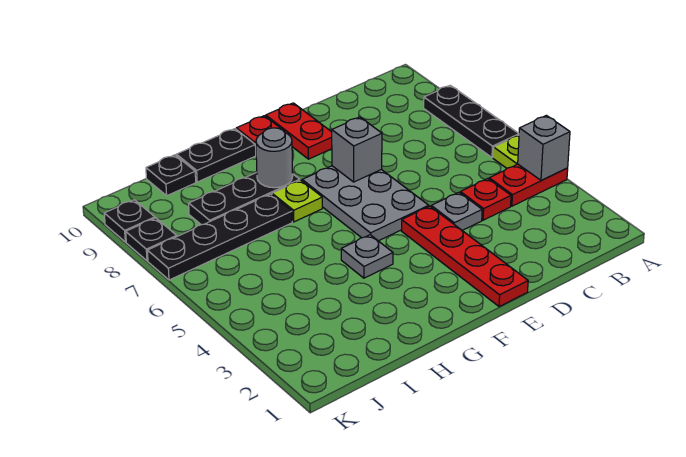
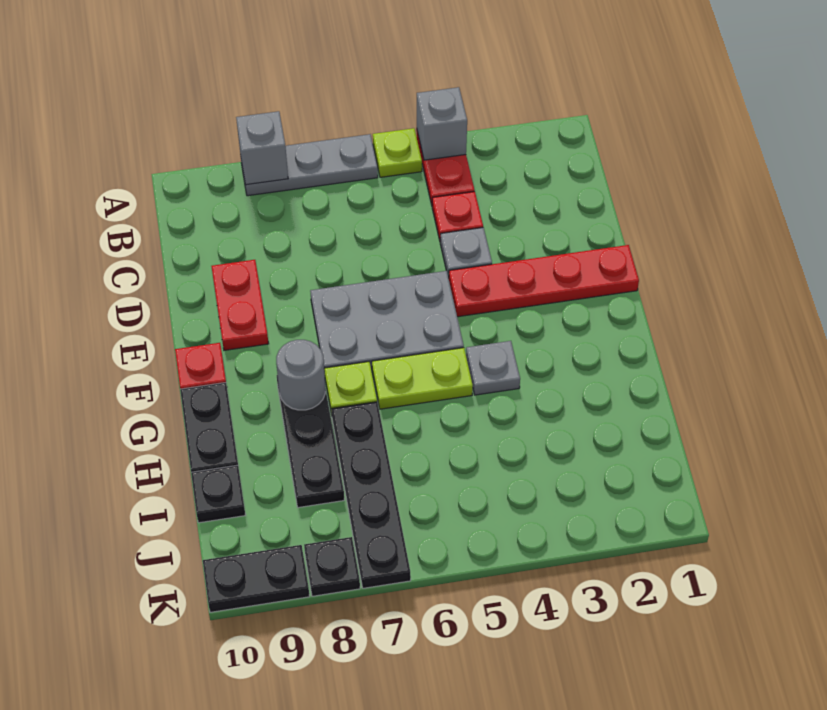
black plate A6:A8 level 1 -> grey plate A6:A8 level 1
grey brick E7 level 2 -> grey brick A8 level 2
red plate E9:E10 level 1 -> red plate D9:E9 level 1
none -> lime plate G5:G6 level 1
black plate K9 level 1 -> black plate K9:K10 level 1

